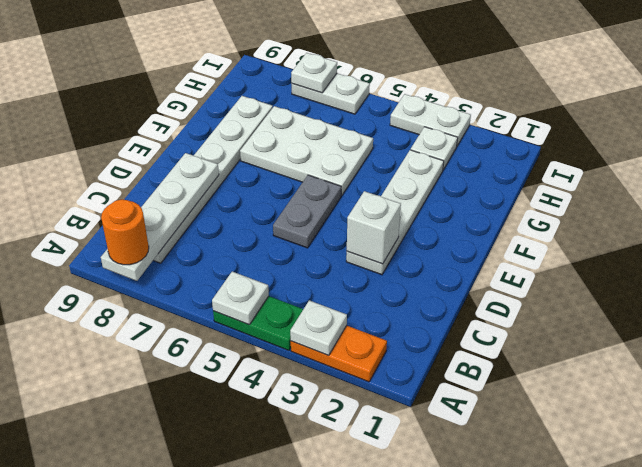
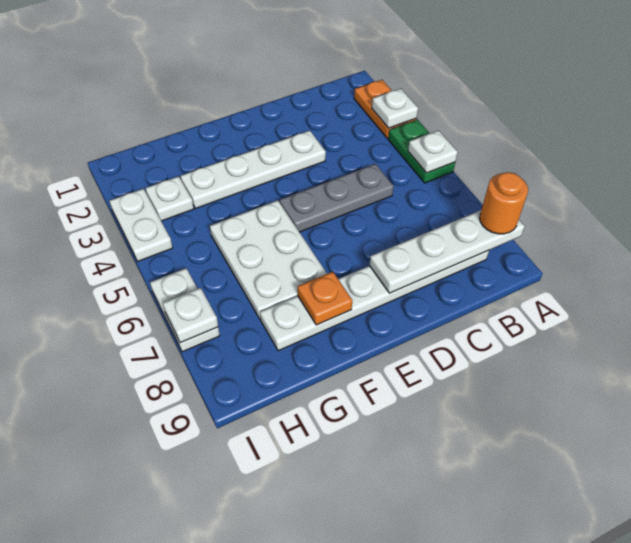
white brick D3 level 2 -> none
grey plate D5:E5 level 1 -> grey plate C5:E5 level 1
none -> orange plate F8 level 2

